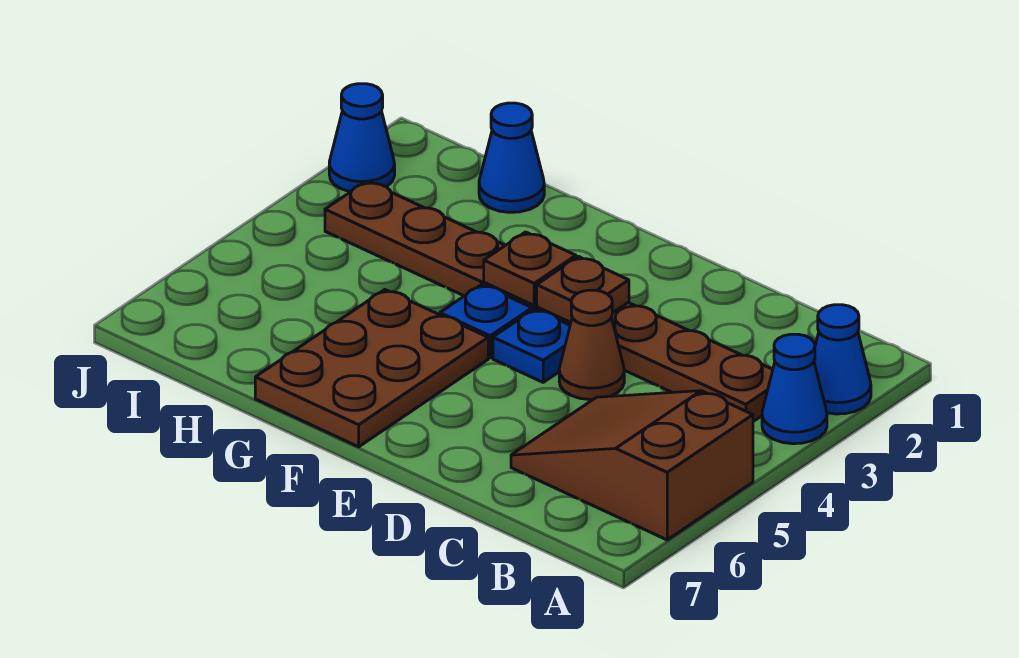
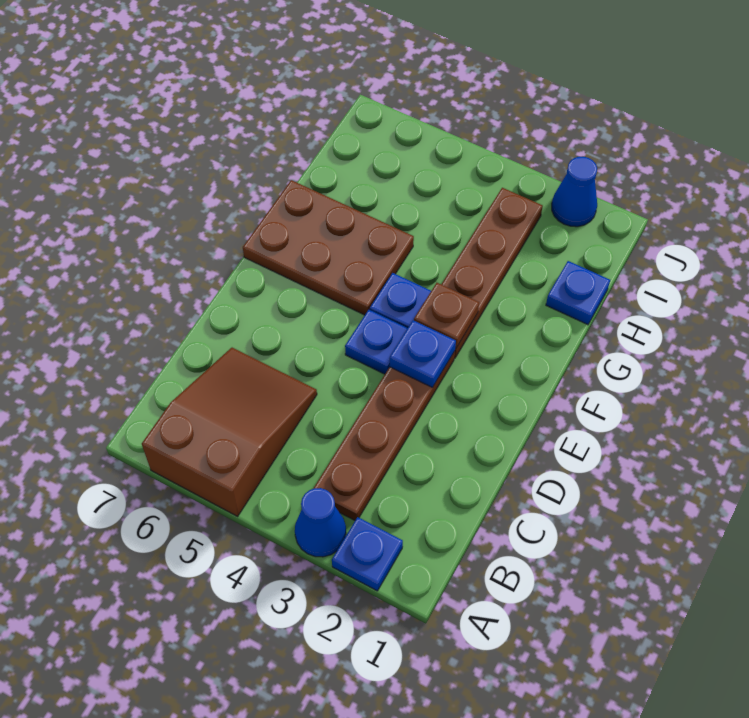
blue cone A2 level 1 -> blue plate A2 level 1
brown cone D4 level 1 -> none
brown plate E3 level 2 -> blue plate E3 level 2
blue cone H1 level 1 -> blue plate H1 level 1

